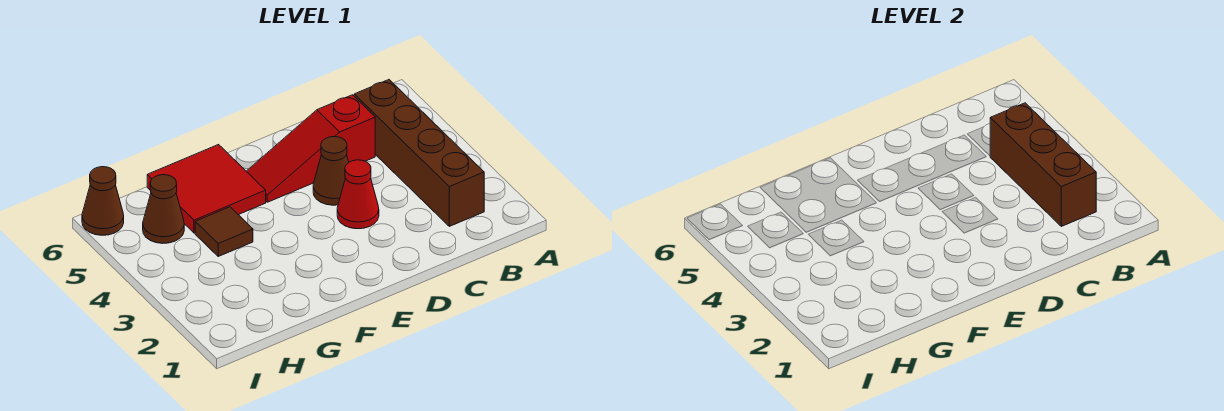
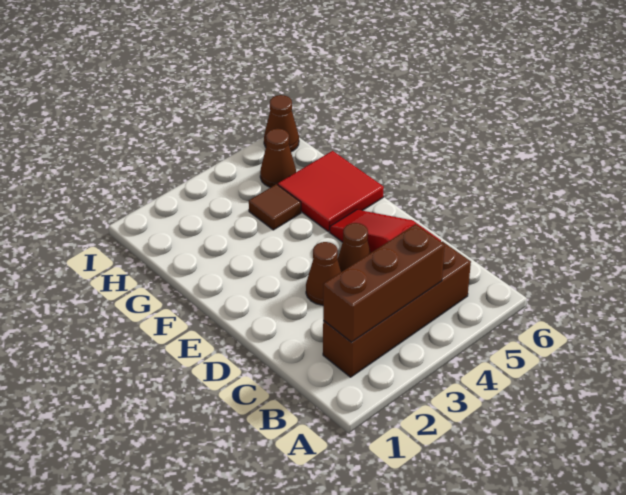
red cone D3 level 1 -> brown cone D3 level 1

